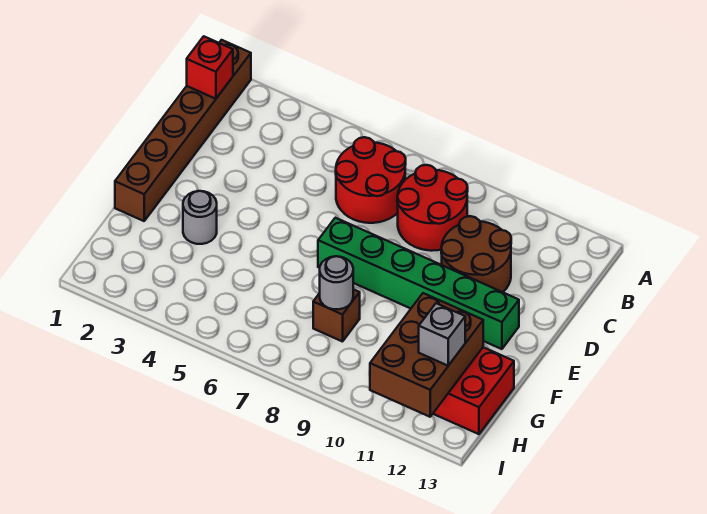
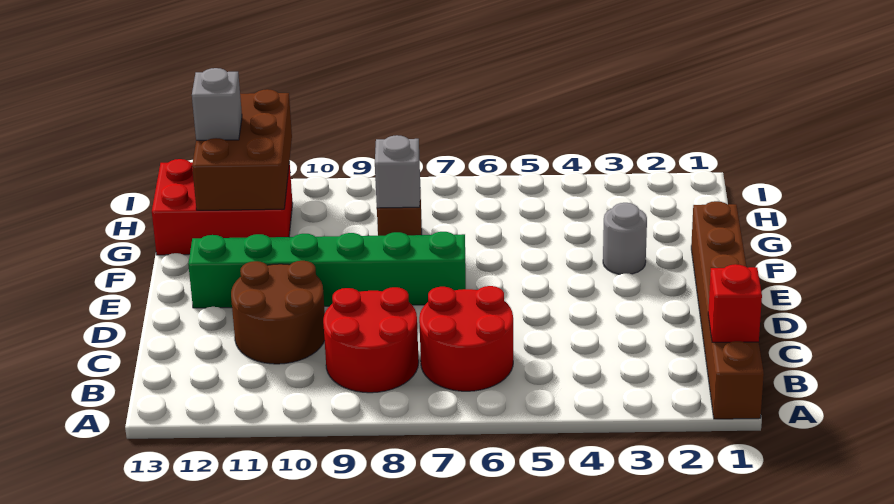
grey round brick G8 level 2 -> grey brick G8 level 2

